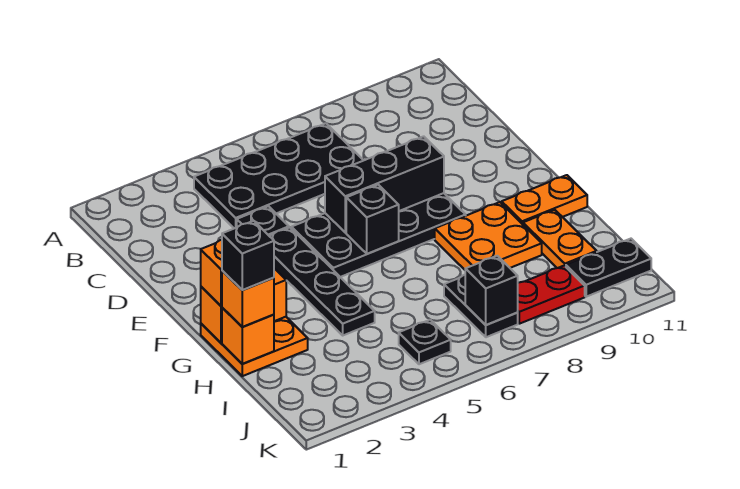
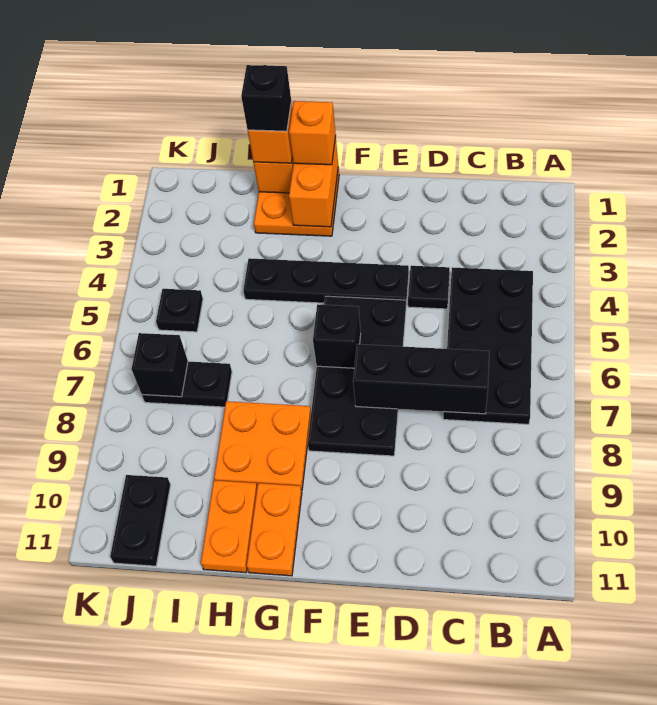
black brick E6:E8 level 2 -> black brick C7:E7 level 2
orange plate H10:I10 level 1 -> orange plate H10:H11 level 1
red plate J8:J9 level 1 -> none

